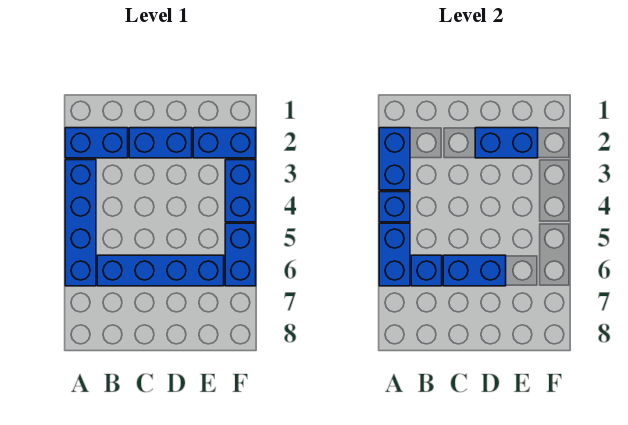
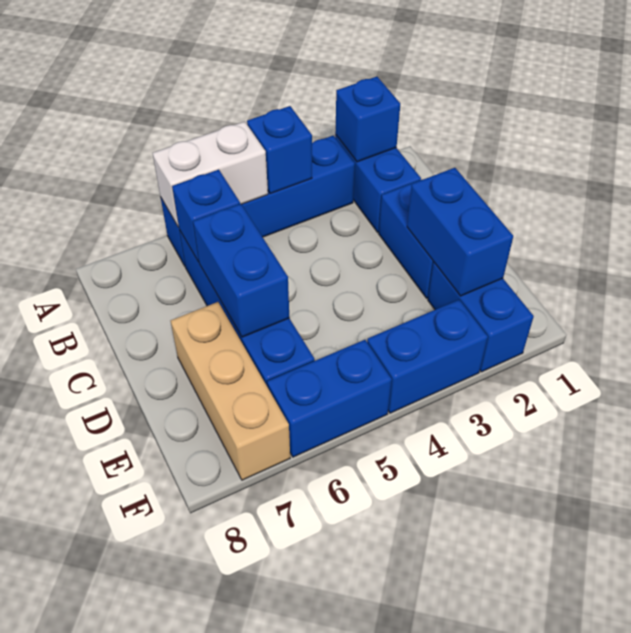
blue brick A2:A3 level 2 -> blue brick A2 level 2
blue brick A5:A6 level 2 -> white brick A5:A6 level 2
none -> tan brick D7:F7 level 1

